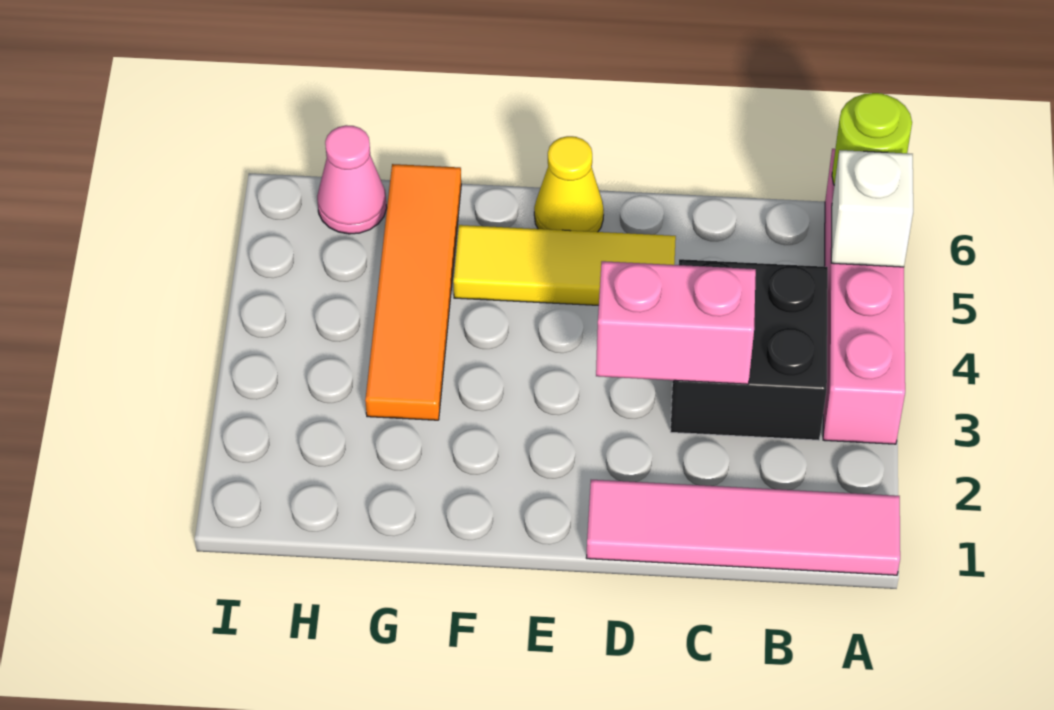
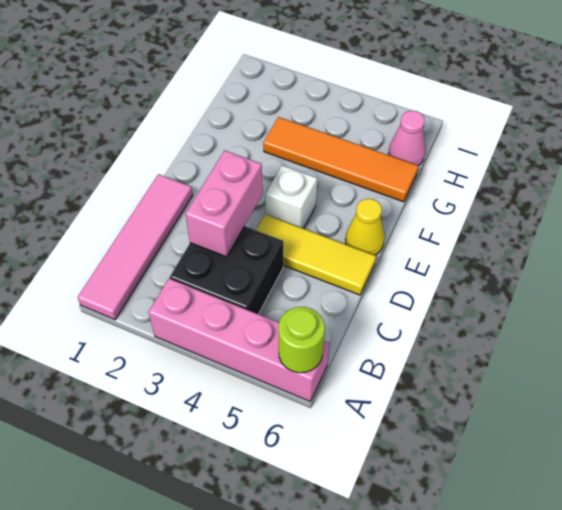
white brick A5 level 2 -> white brick E4 level 1
yellow tile D5:F5 level 1 -> yellow tile D4:D6 level 1

